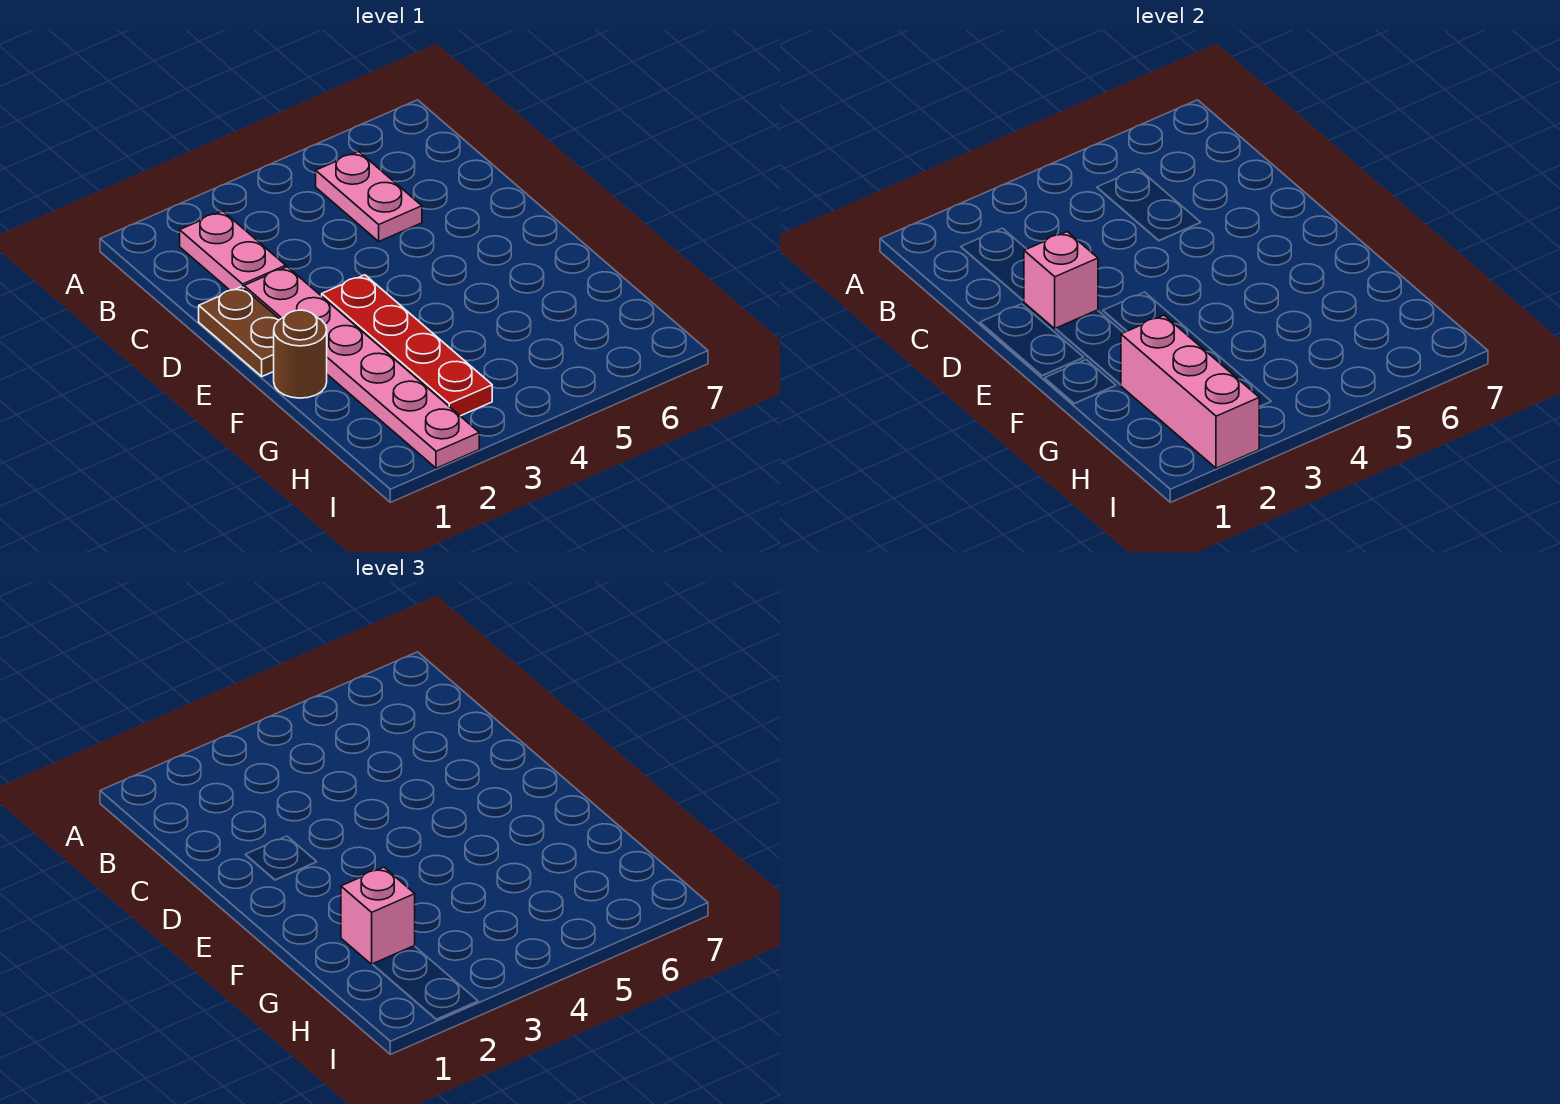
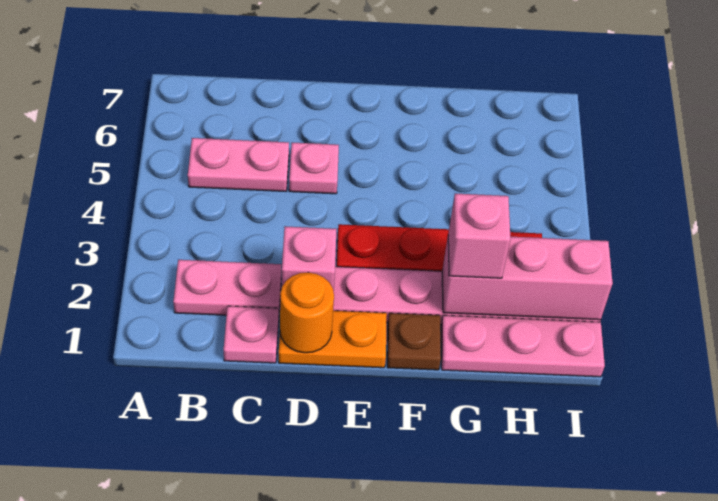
none -> pink plate C1 level 1
brown plate D1:E1 level 1 -> orange plate D1:E1 level 1
none -> orange round brick D1 level 2
none -> pink plate D5 level 1
brown round brick F1 level 1 -> brown plate F1 level 1
none -> pink plate G1:I1 level 1

